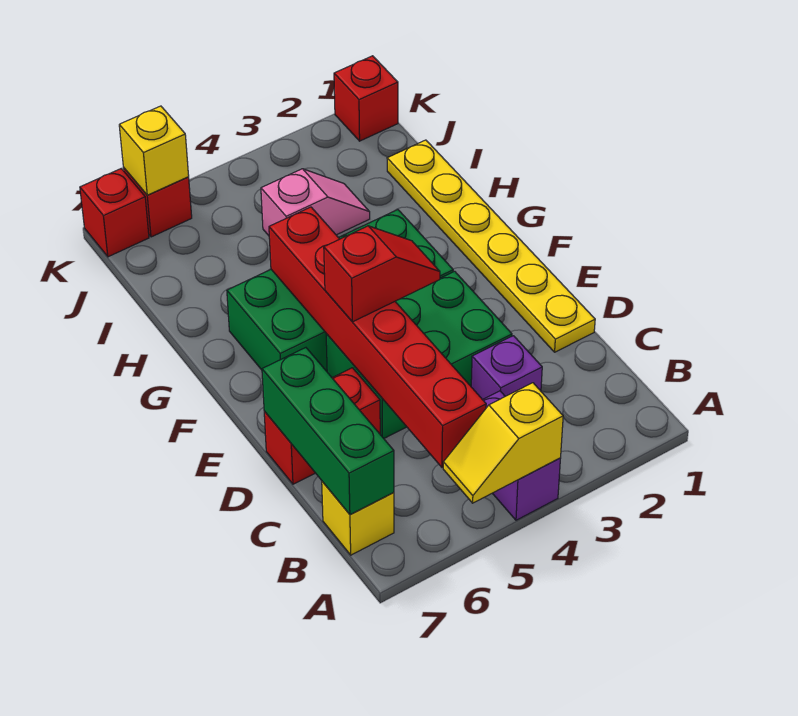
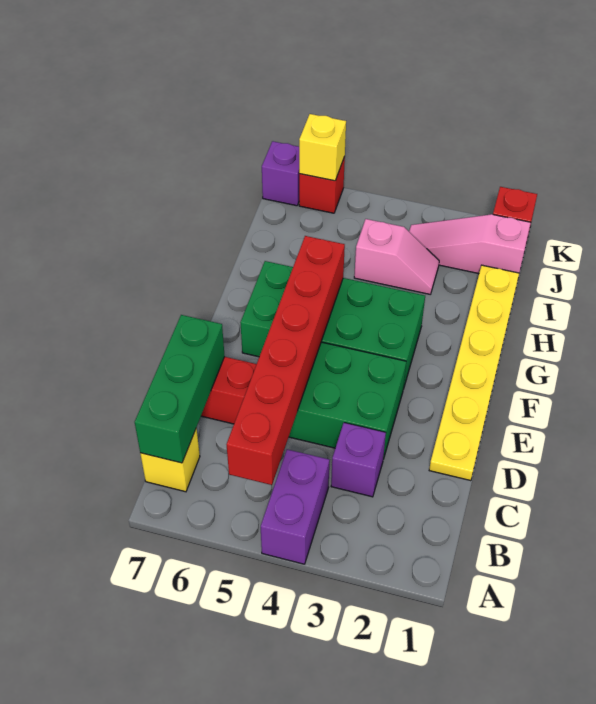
yellow slope A4:A5 level 2 top 4 -> none
red slope E4:E5 level 3 top 5 -> none
none -> pink slope J1:J3 level 1 top 1
red brick K7 level 1 -> purple brick K7 level 1

